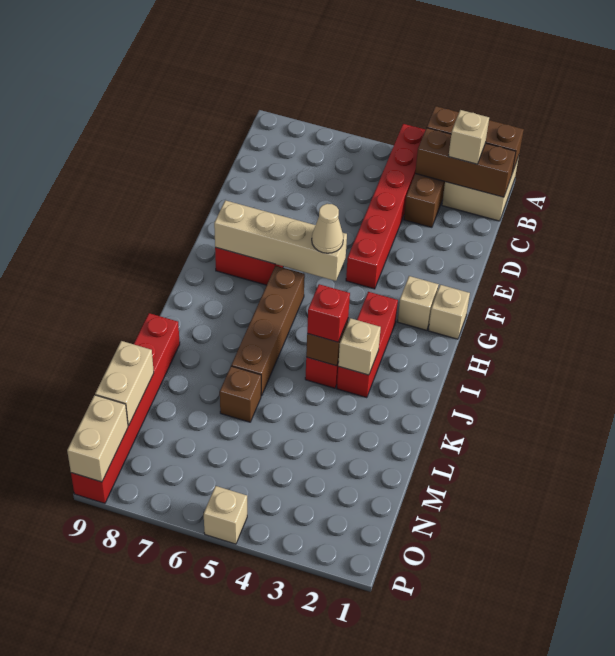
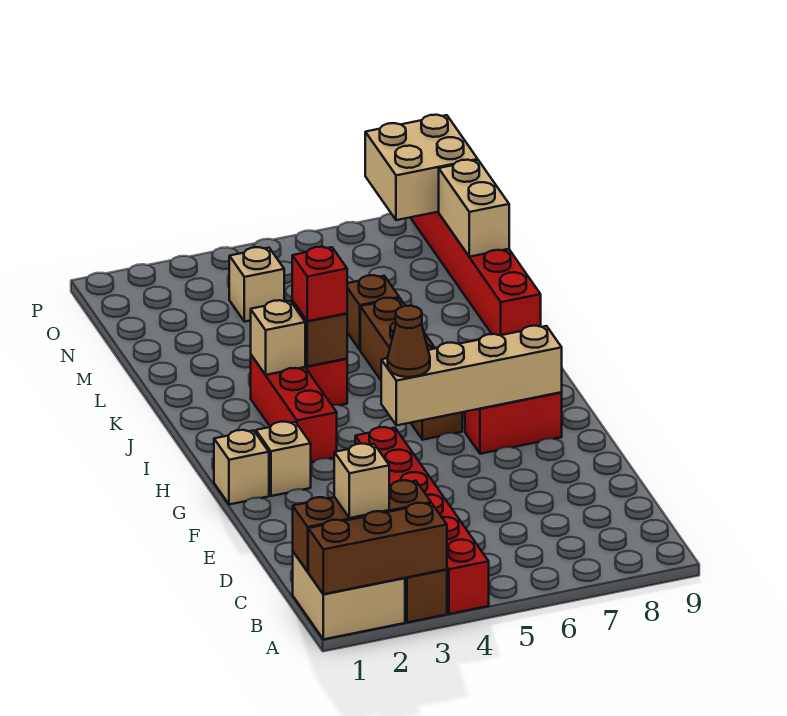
tan cone G5 level 3 -> brown cone G5 level 3
tan brick O9:P9 level 2 -> tan brick O8:P9 level 2
tan brick P5 level 1 -> tan brick N4 level 1

